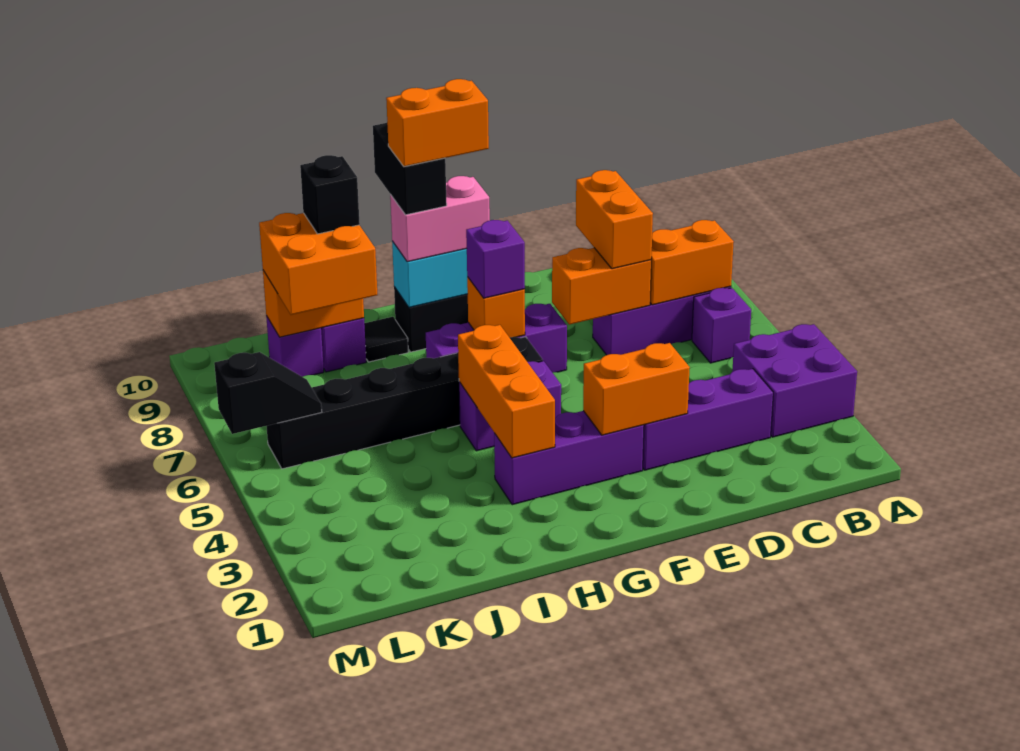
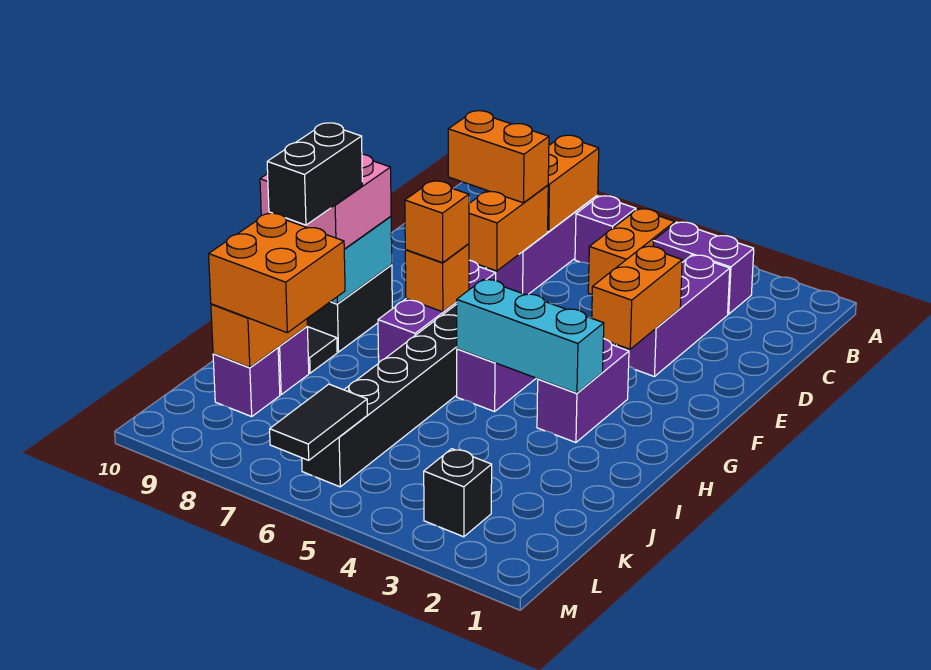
purple brick A3:B4 level 1 -> purple brick B3:B4 level 1
purple brick F3:H3 level 1 -> purple brick G3:H3 level 1
purple brick G7 level 3 -> orange brick G7 level 3
pink brick G9:H9 level 3 -> pink brick G9:H10 level 3
orange brick G9:H9 level 5 -> orange brick B5:C5 level 1
orange brick H3:H5 level 2 -> cyan brick H3:H5 level 2
black brick H9:H10 level 4 -> black brick H9:I9 level 4
black brick J9 level 4 -> black brick L3 level 1
black slope L6:M6 level 2 top M -> black tile L6:M6 level 2

